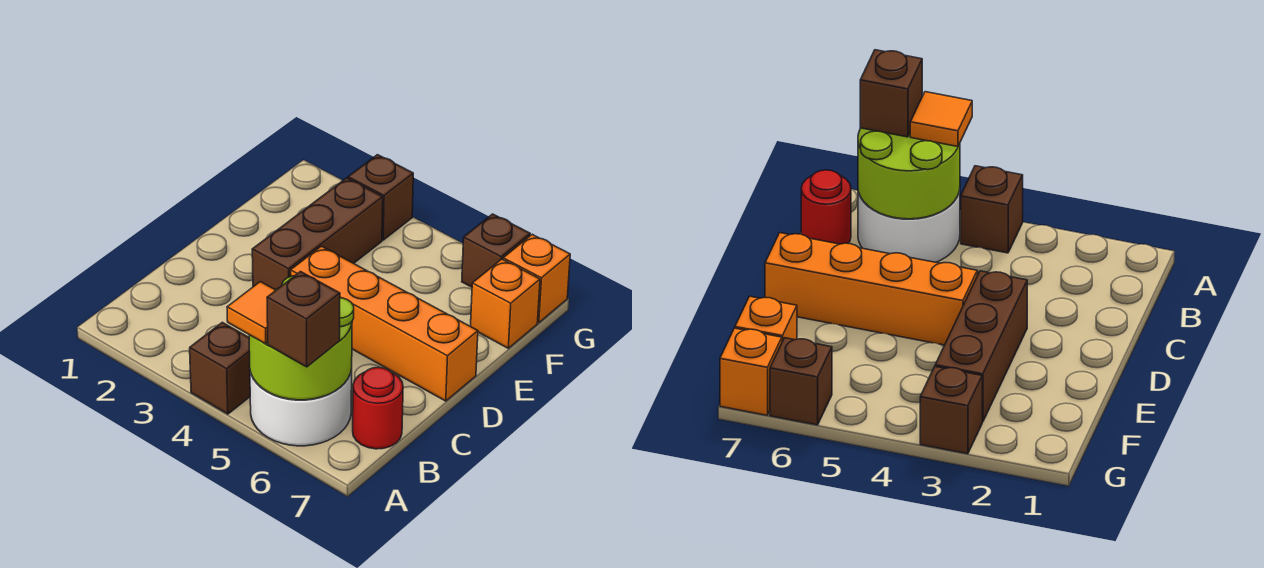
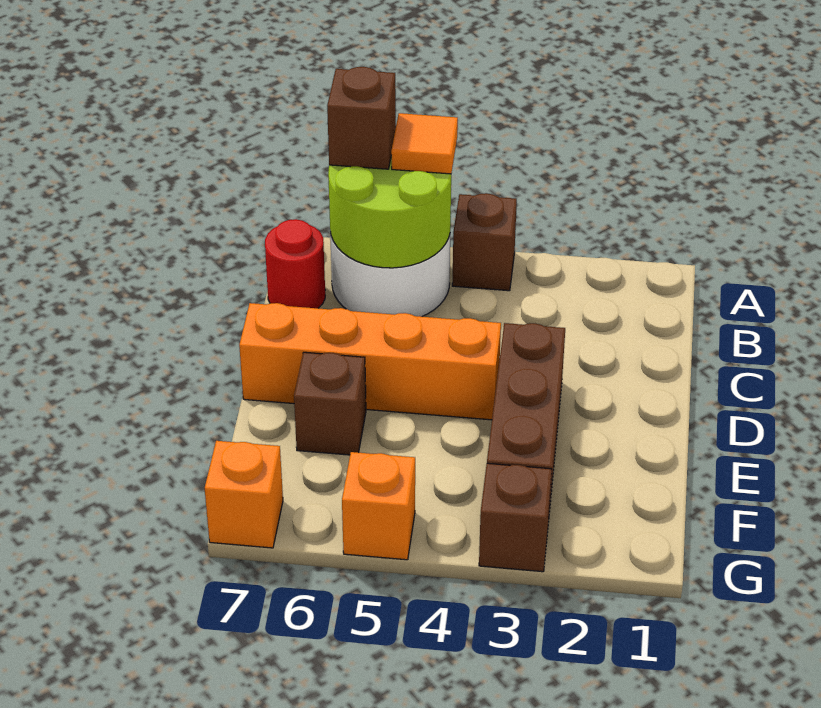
orange brick F7 level 1 -> orange brick G5 level 1
brown brick G6 level 1 -> brown brick E6 level 1

